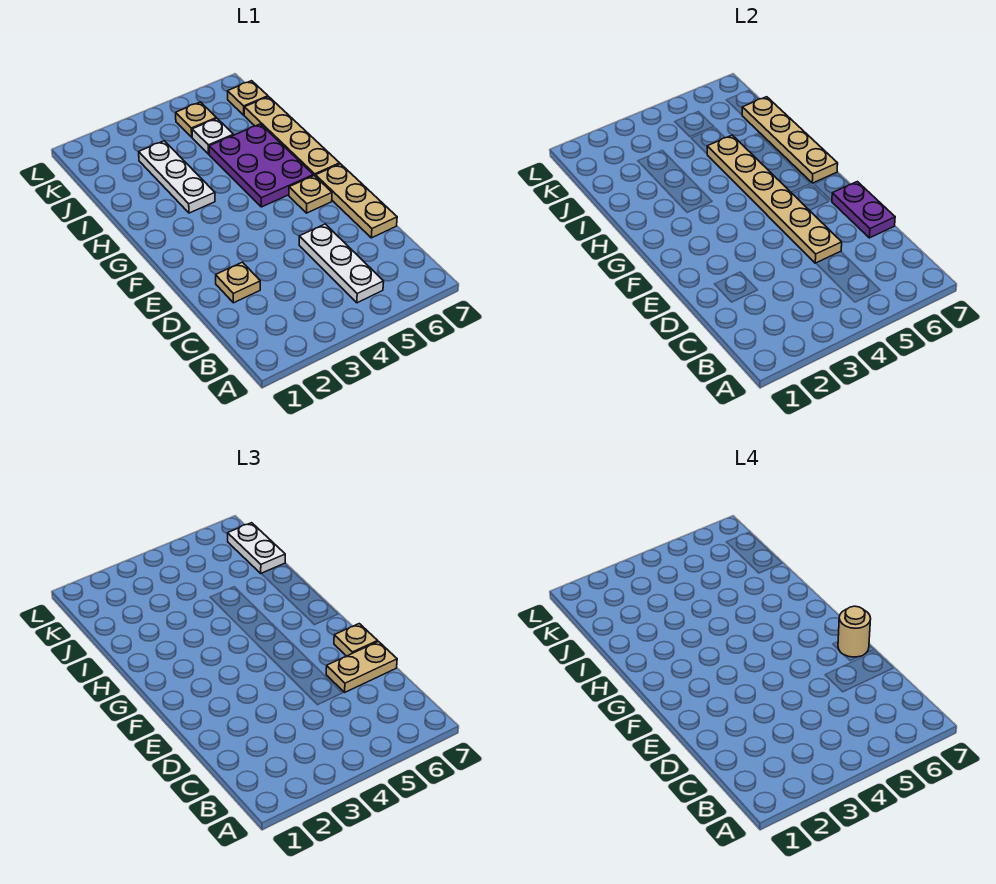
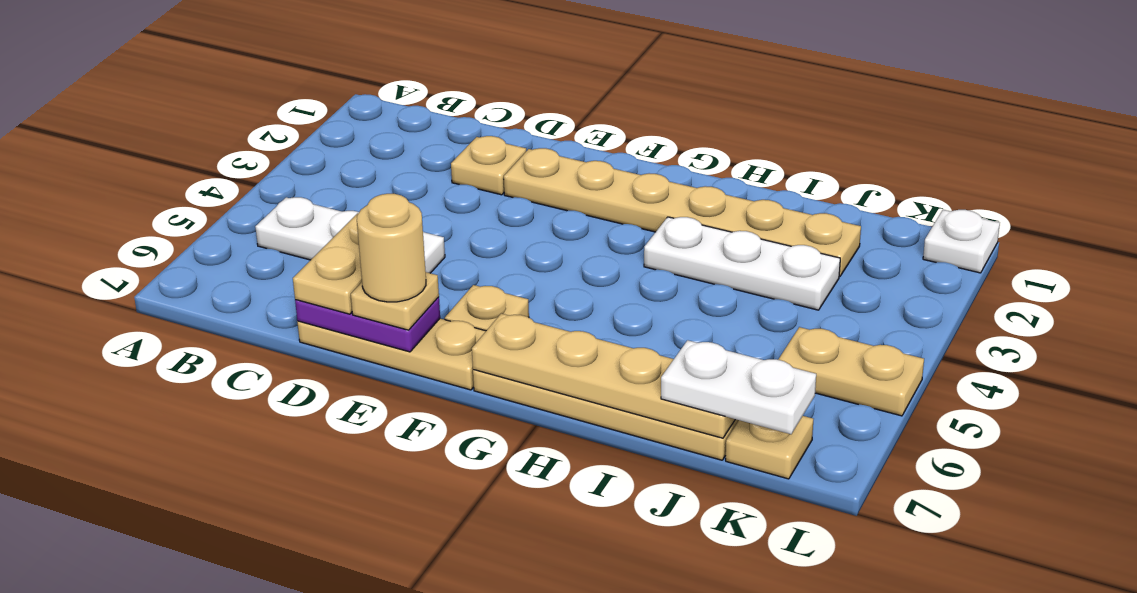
tan plate D5:I5 level 2 -> tan plate E2:J2 level 1
purple plate G5:I6 level 1 -> none
white plate J5 level 1 -> white plate L1 level 1
tan plate K5 level 1 -> tan plate K5:L5 level 1

